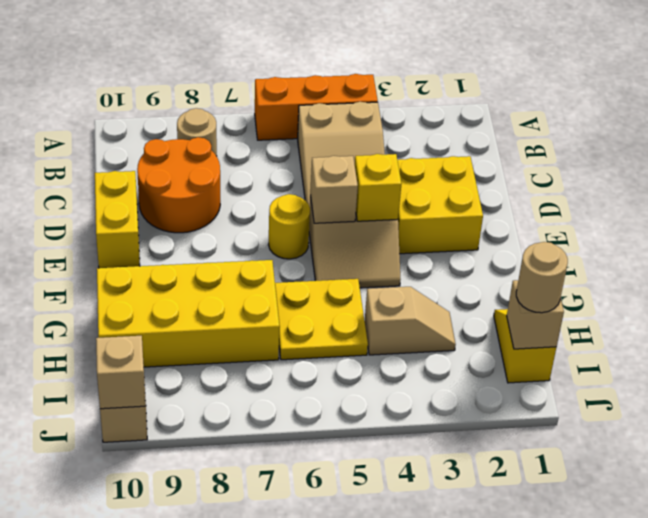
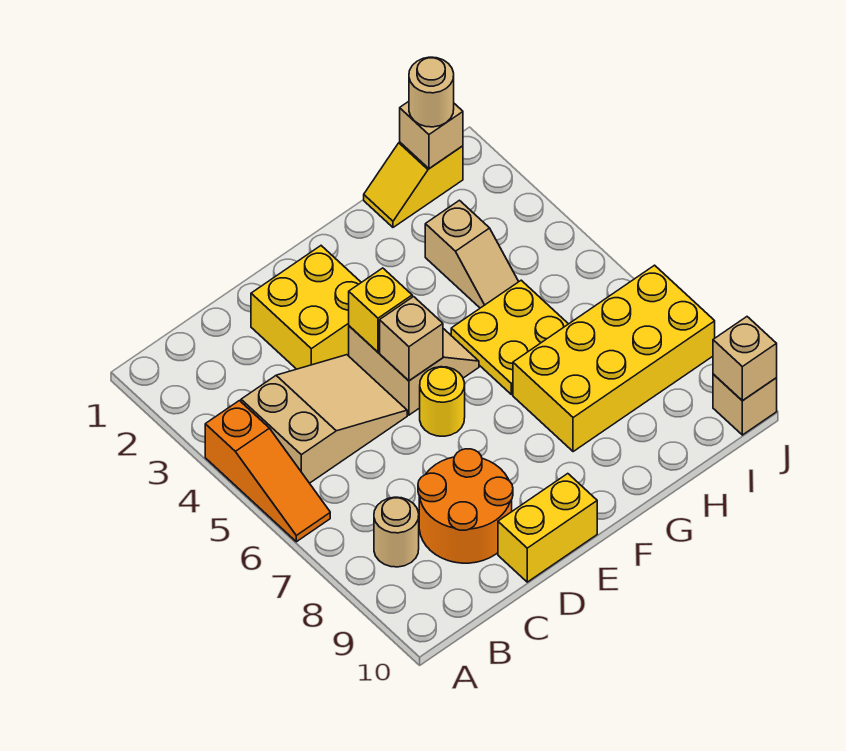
orange brick A4:A6 level 1 -> orange slope A4:A6 level 1 top 4
yellow brick G7:H10 level 1 -> yellow brick G7:J8 level 1
tan slope H3:H4 level 1 top 4 -> tan slope H3:H4 level 1 top 3

